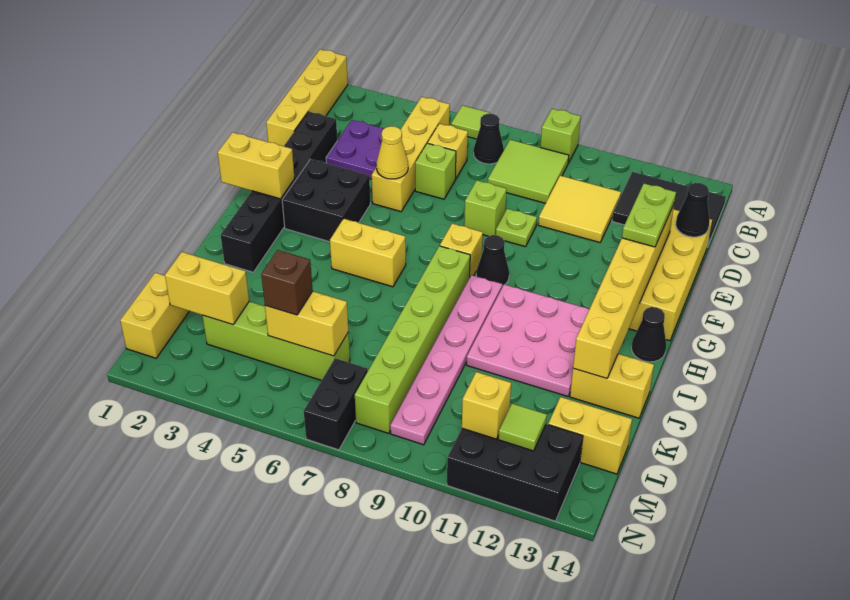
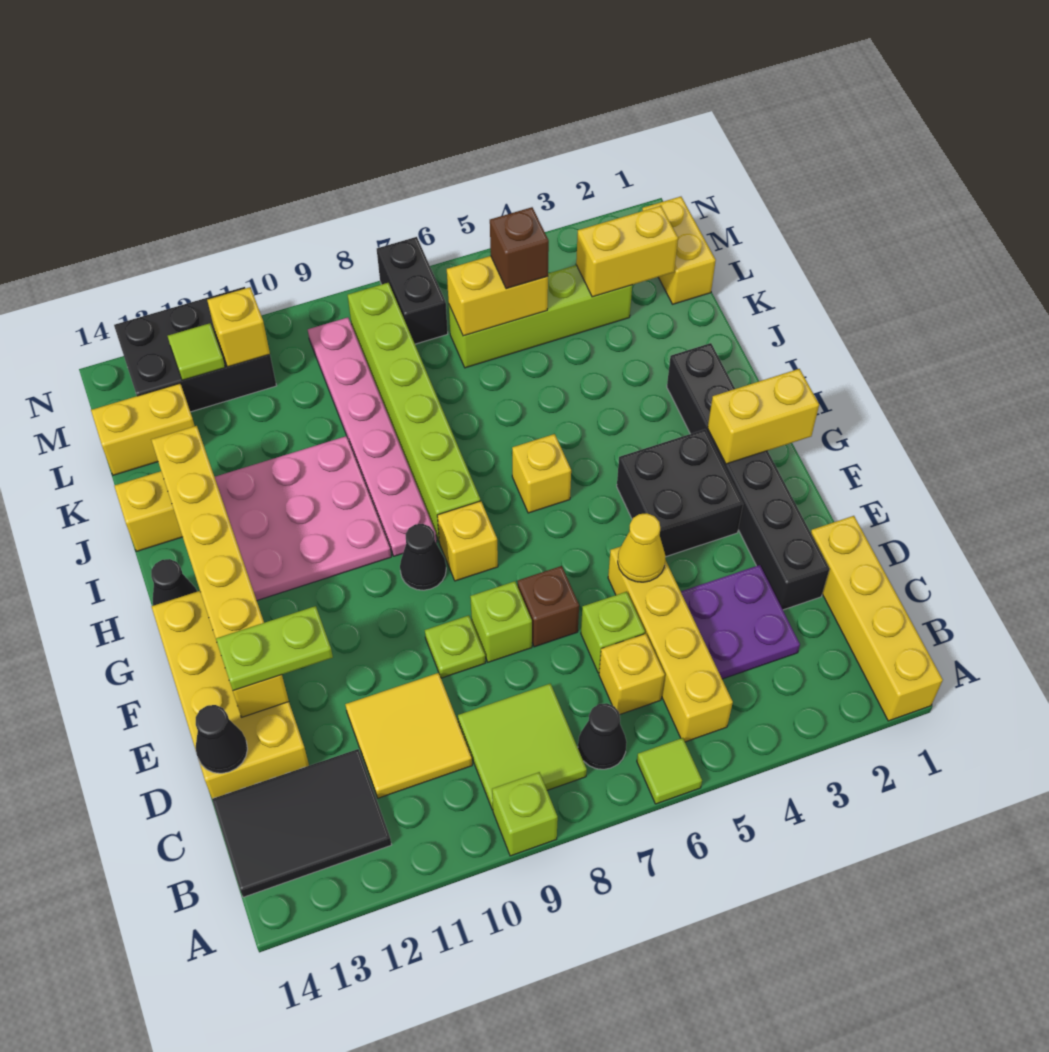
none -> brown brick E7 level 1
lime plate E13:F13 level 3 -> lime plate E12:E13 level 3
yellow brick H5:H6 level 1 -> yellow brick H6 level 1

